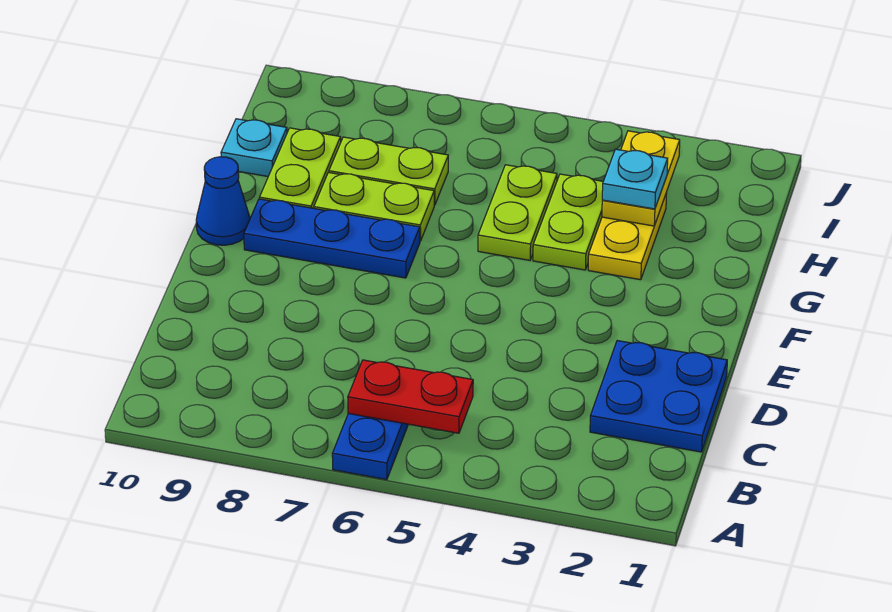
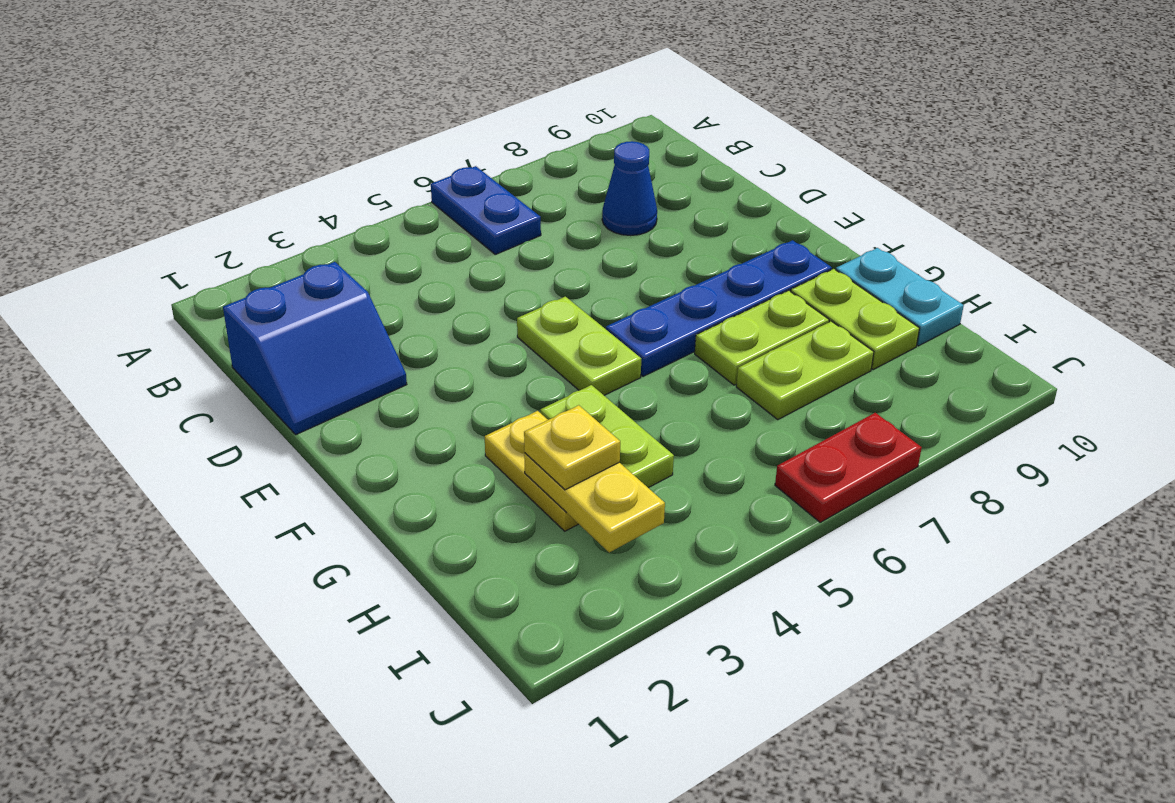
red plate B5:B6 level 2 -> red plate J6:J7 level 1
blue plate C1:D2 level 1 -> blue slope C1:D2 level 1 top C
blue plate F7:F9 level 1 -> blue plate F6:F9 level 1
blue cone F10 level 1 -> blue cone C8 level 1
lime plate G5:H5 level 1 -> lime plate E5:F5 level 1
cyan plate H3 level 3 -> yellow plate H3 level 3
cyan plate H10 level 1 -> cyan plate G10:H10 level 1

